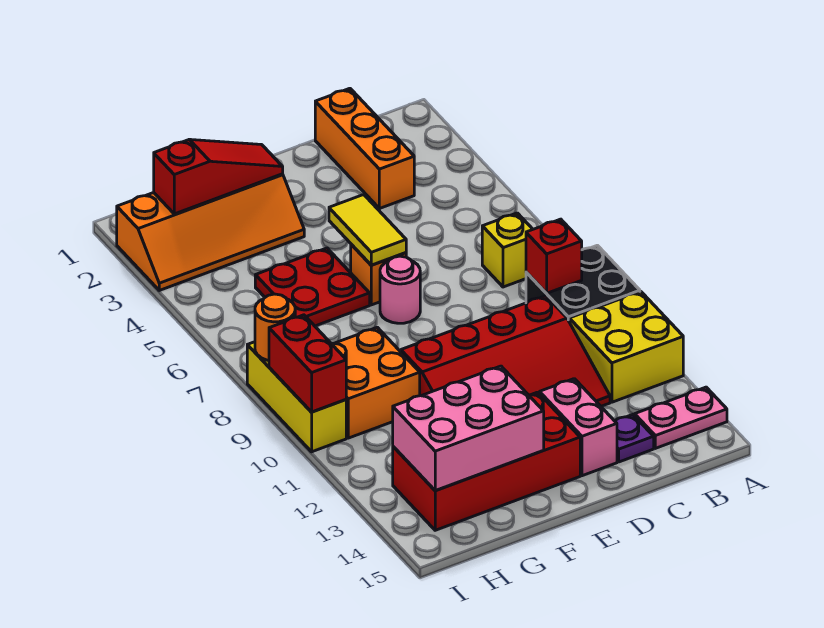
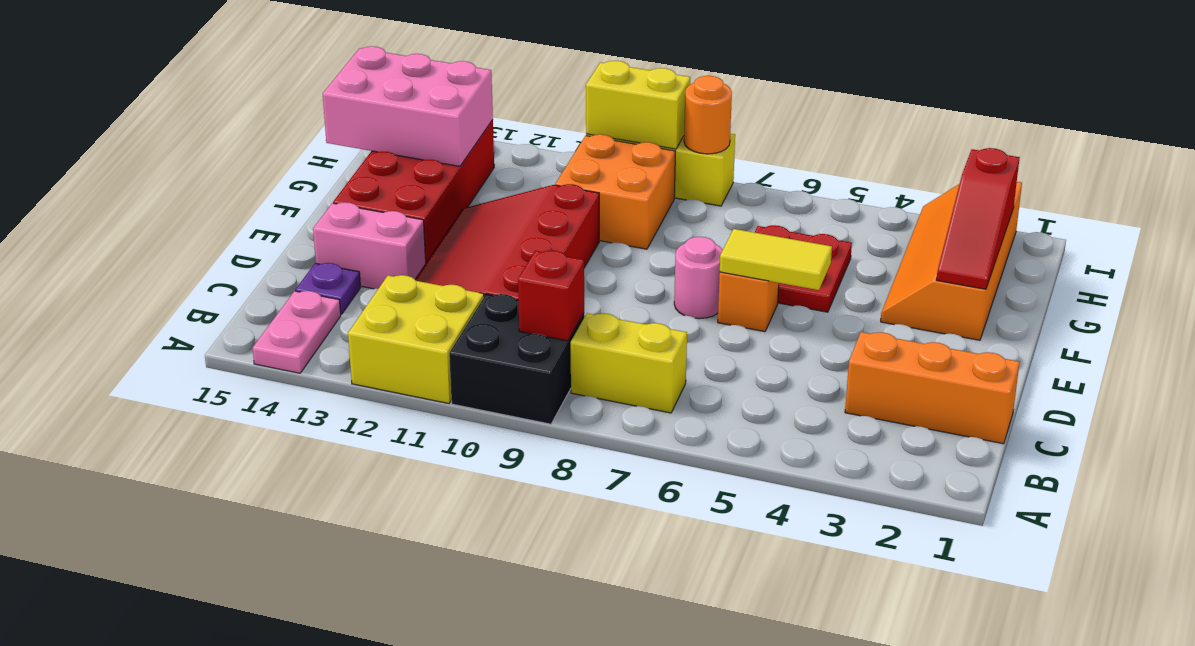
yellow brick B7 level 1 -> yellow brick B7:B8 level 1
pink brick F13:H14 level 2 -> pink brick G13:H15 level 2
red brick I9:I10 level 2 -> yellow brick I9:I10 level 2

